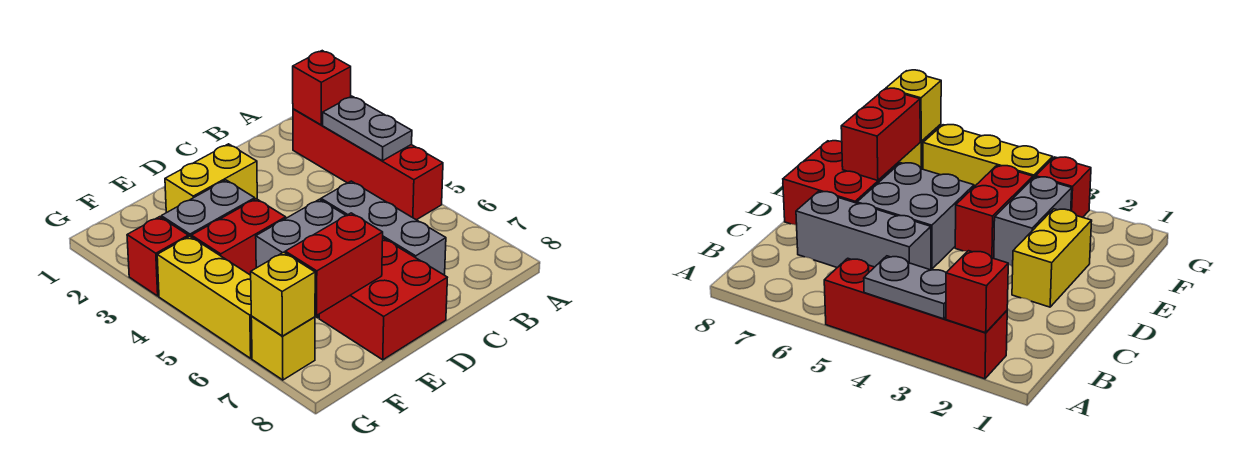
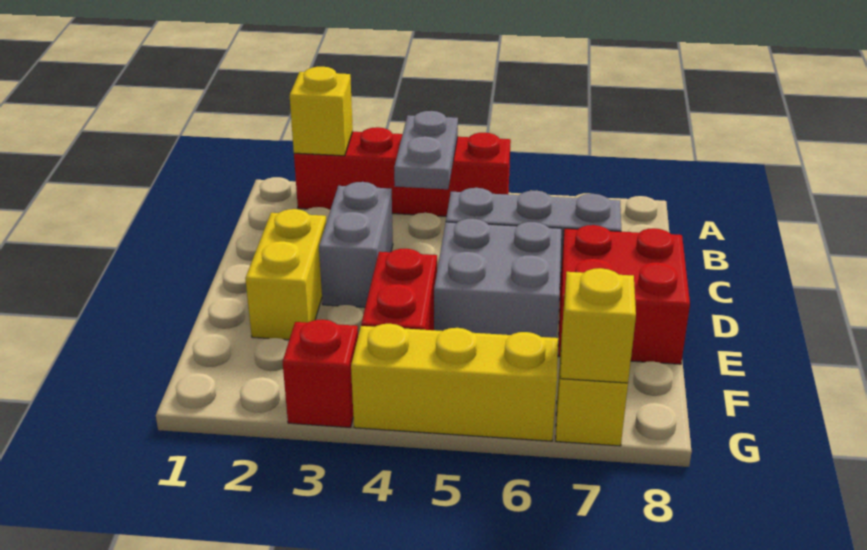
red brick A2 level 2 -> yellow brick A2 level 2
grey plate A3:A4 level 2 -> grey plate A4:B4 level 2
grey brick E3:F3 level 1 -> grey brick C3:D3 level 1
red brick E7:F7 level 2 -> none

